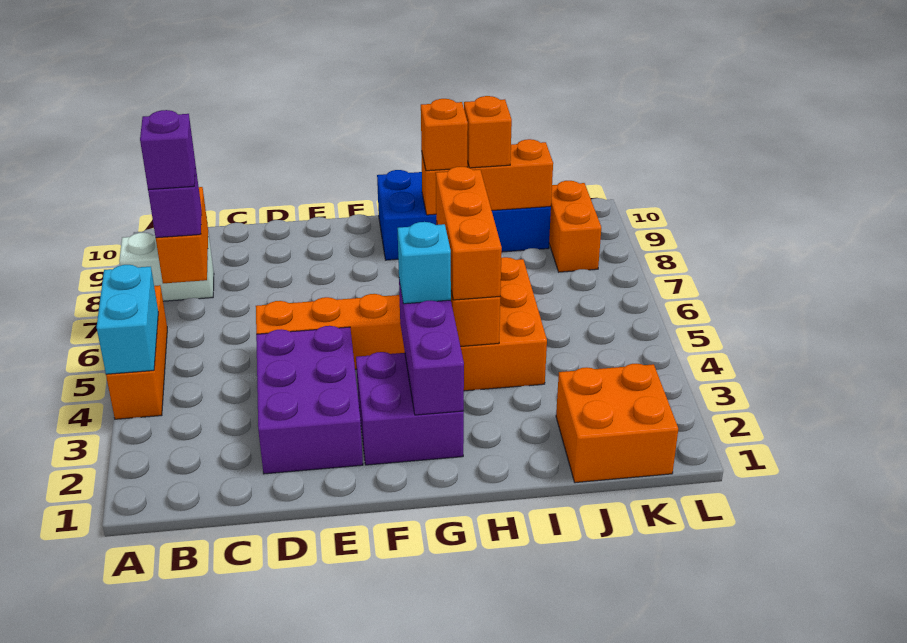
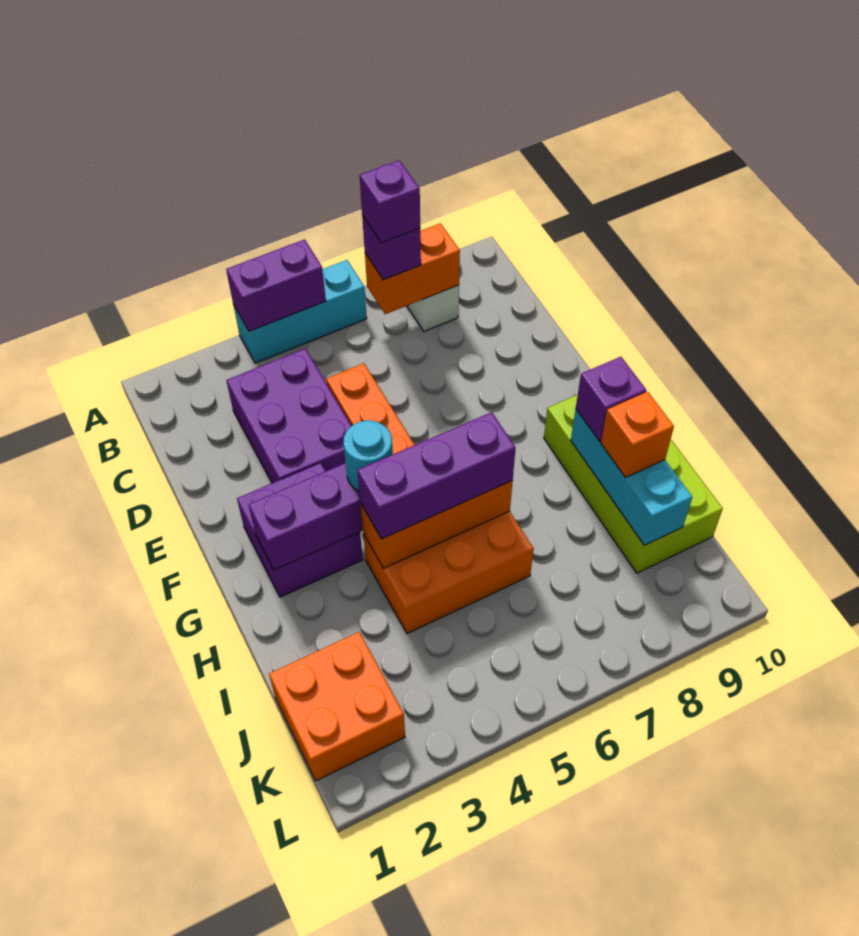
orange brick A4:A6 level 1 -> cyan brick A4:A6 level 1
cyan brick A4:A5 level 2 -> purple brick A4:A5 level 2
purple brick D2:E4 level 1 -> purple brick C3:E4 level 1
cyan brick G4 level 3 -> cyan round brick G4 level 3
blue brick G9:J10 level 1 -> lime brick G9:J10 level 1
orange brick H4:H6 level 3 -> purple brick H4:H6 level 3
orange brick H9:J9 level 2 -> cyan brick H9:J9 level 2
orange brick H9 level 3 -> purple brick H9 level 3
orange brick K8:K9 level 1 -> none

